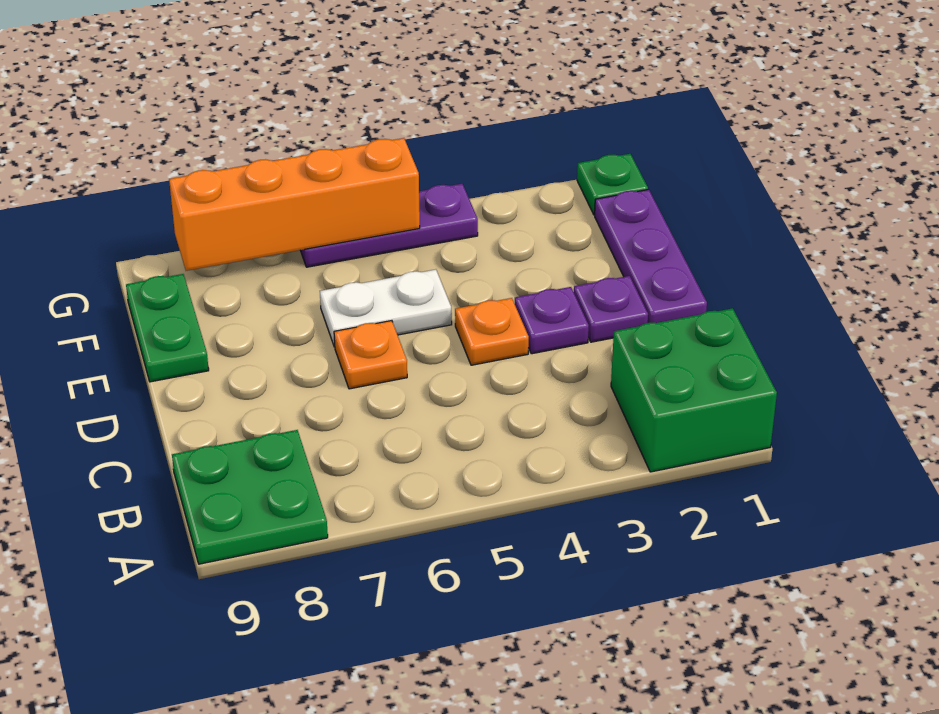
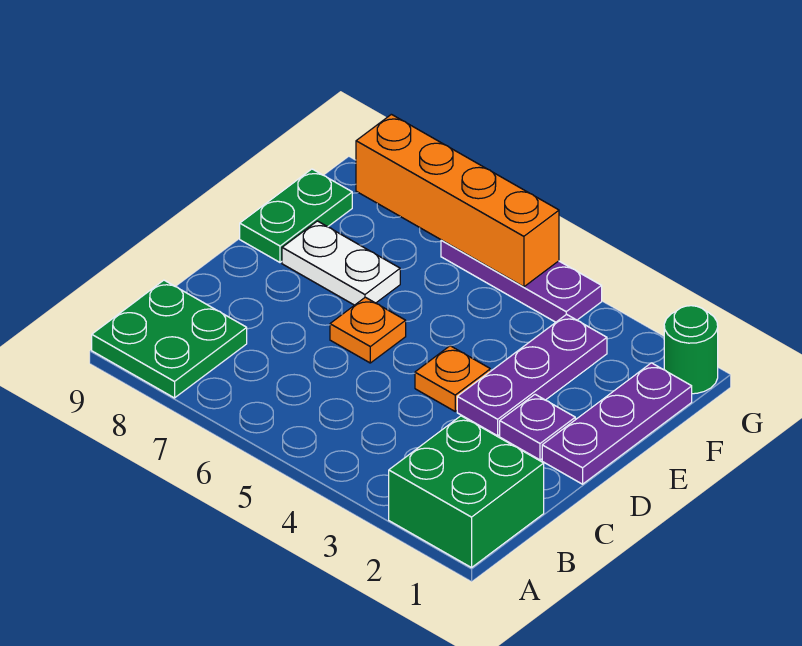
purple plate D3 level 1 -> purple plate D3:F3 level 1
white plate E5:E6 level 1 -> white plate E7:E8 level 1
green plate G1 level 1 -> green round brick G1 level 1

